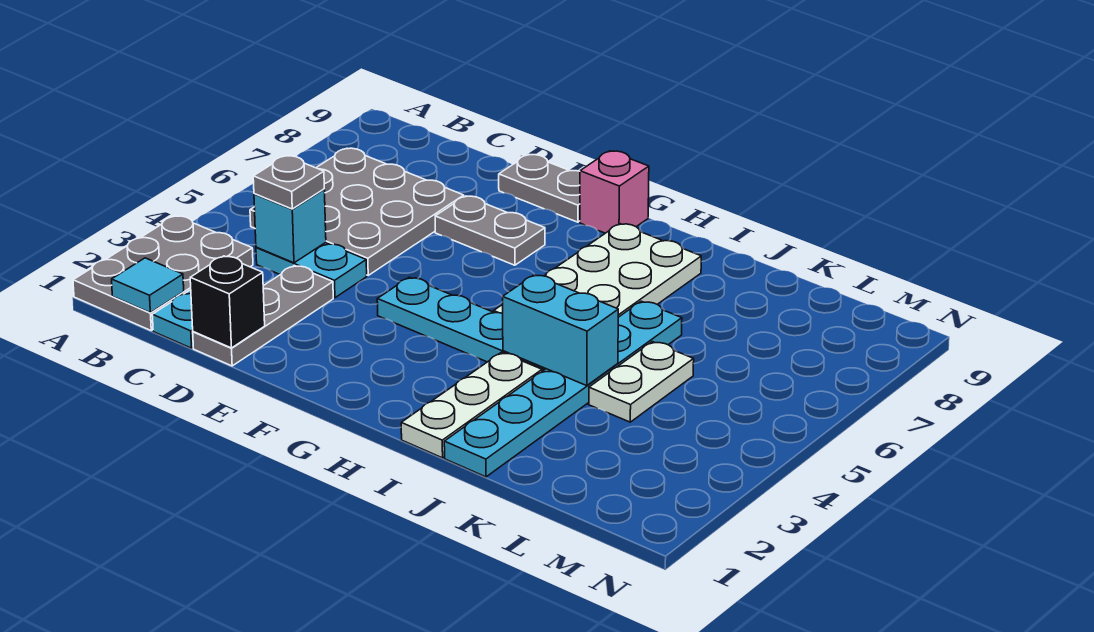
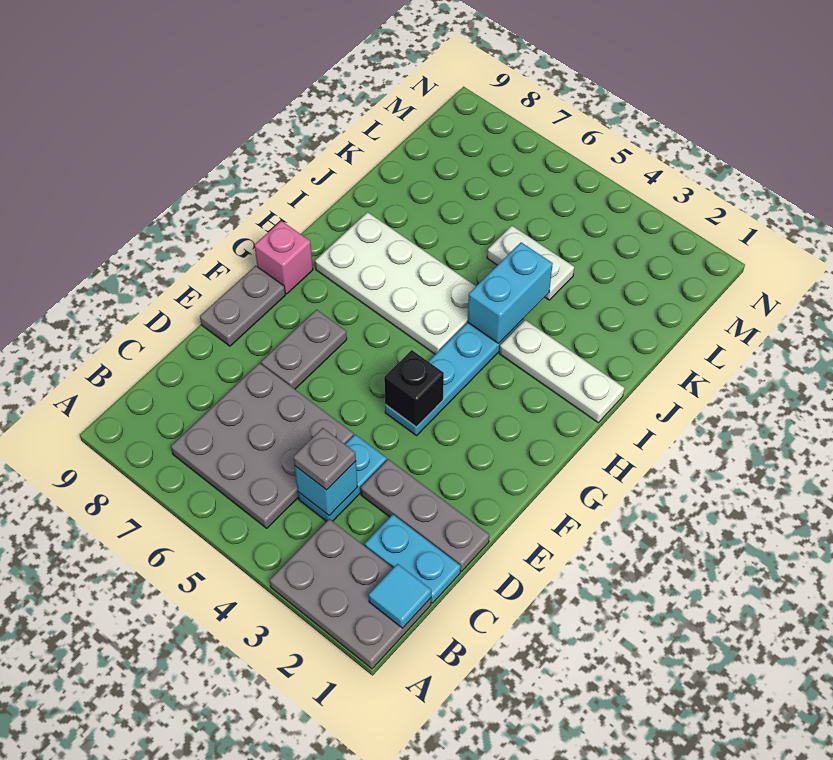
black brick D1 level 2 -> black brick F4 level 2
cyan plate J1:J6 level 1 -> none

